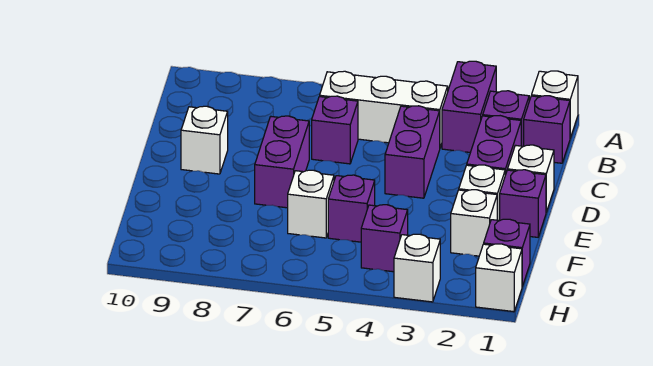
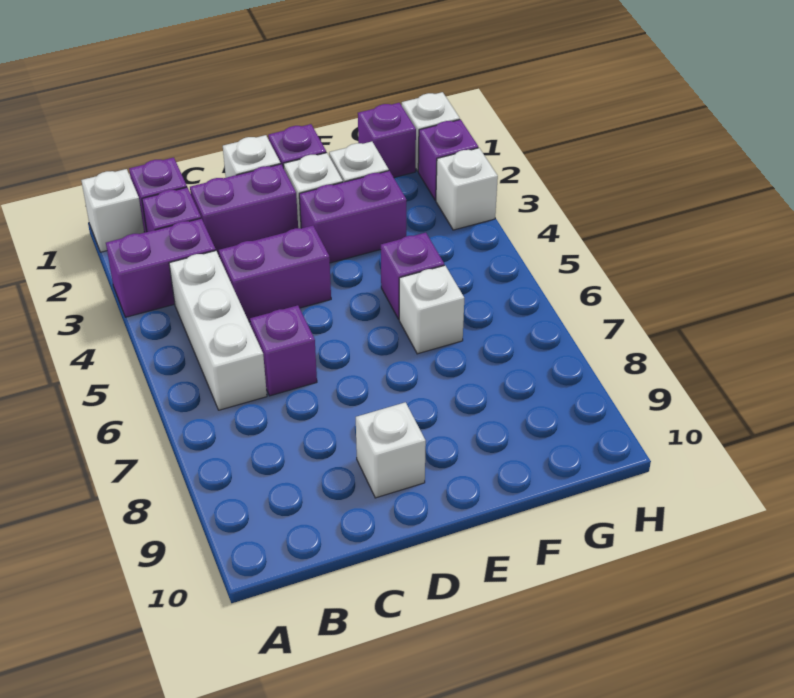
purple brick D7:E7 level 1 -> purple brick E3:F3 level 1
purple brick G4 level 1 -> purple brick H2 level 1

